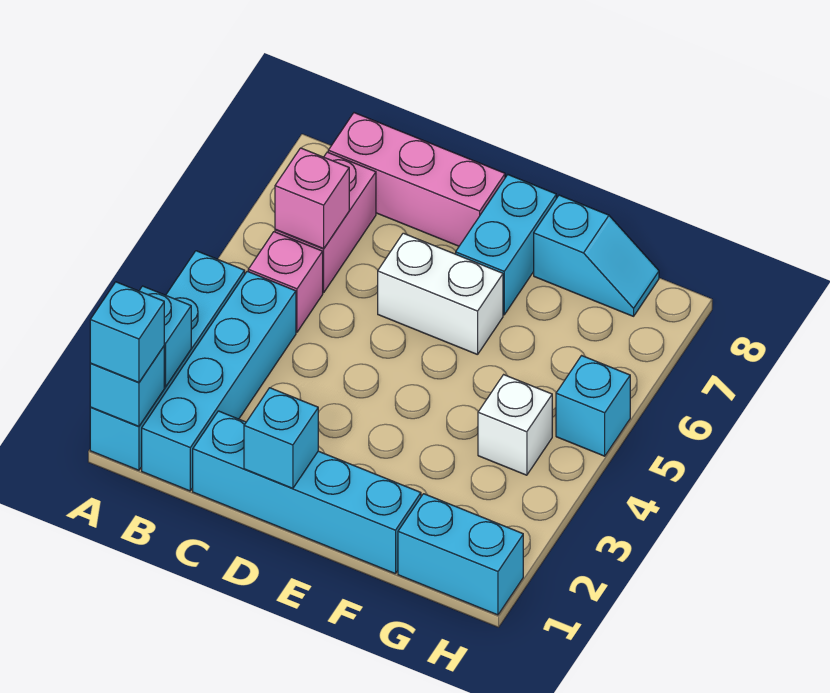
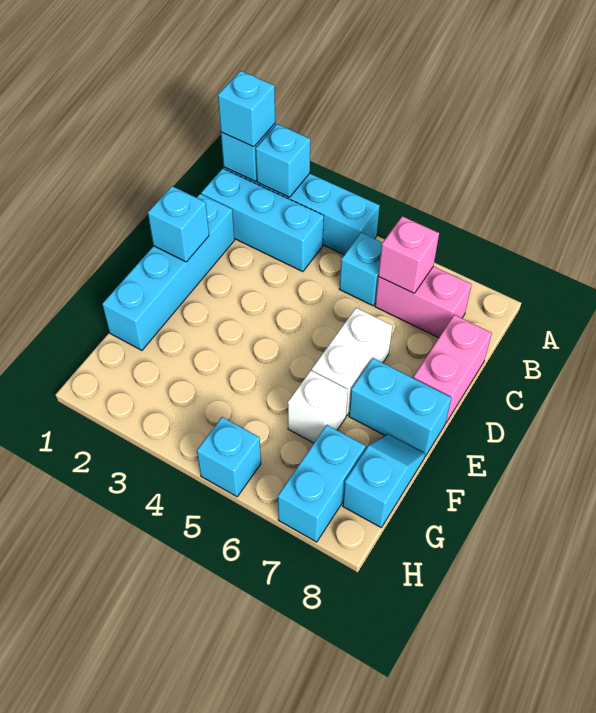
cyan brick B1:B4 level 1 -> cyan brick B1:B3 level 1
pink brick B5 level 1 -> cyan brick B5 level 1
pink brick B8:D8 level 1 -> pink brick C8:D8 level 1
cyan slope F8:G8 level 1 top F -> cyan slope F8:G8 level 1 top G
cyan brick G1:H1 level 1 -> cyan brick G7:H7 level 1
white brick G4 level 1 -> white brick F6 level 1

